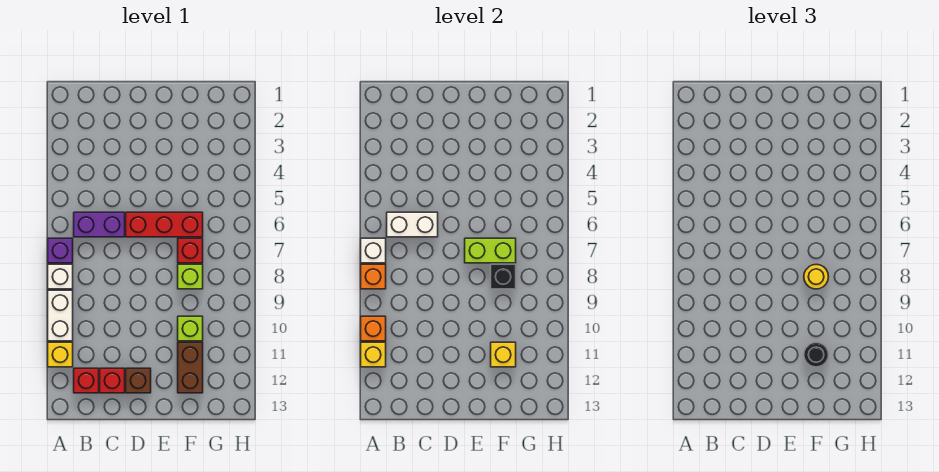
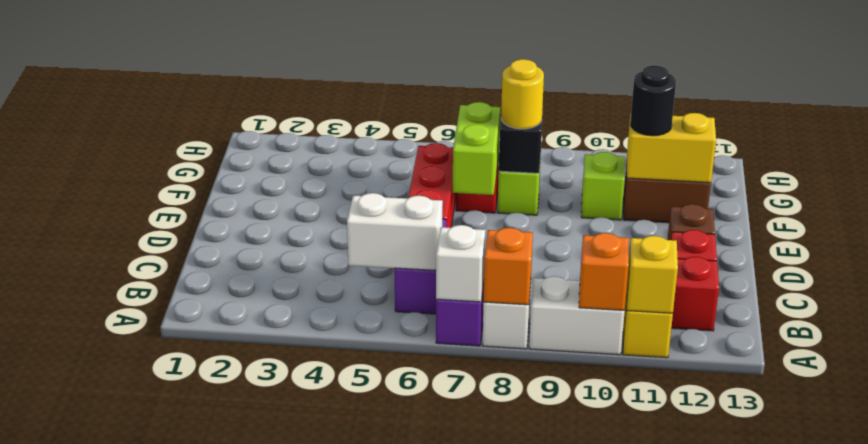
white brick B6:C6 level 2 -> white brick B5:B6 level 2
yellow brick F11 level 2 -> yellow brick F11:F12 level 2

